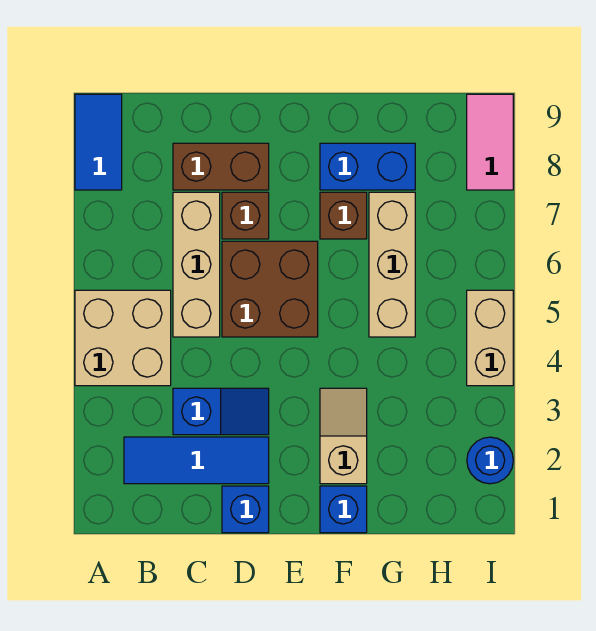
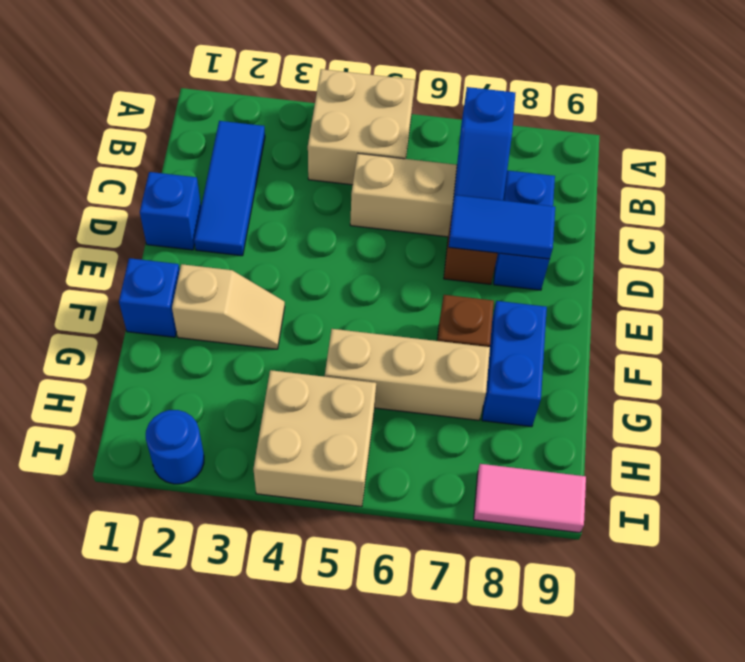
blue tile A8:A9 level 1 -> blue tile D7:D8 level 2
blue slope C3:D3 level 1 top C -> blue slope B7:C7 level 2 top B
brown brick C8:D8 level 1 -> blue brick C8:D8 level 1
brown brick D5:E6 level 1 -> none
tan brick I4:I5 level 1 -> tan brick H4:I5 level 1

